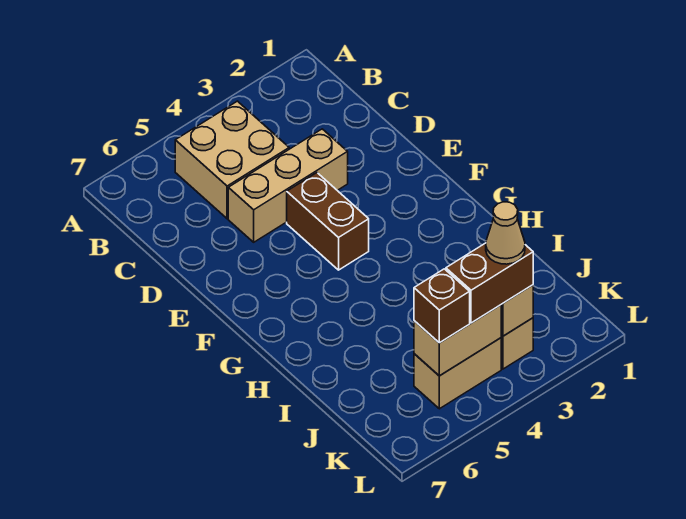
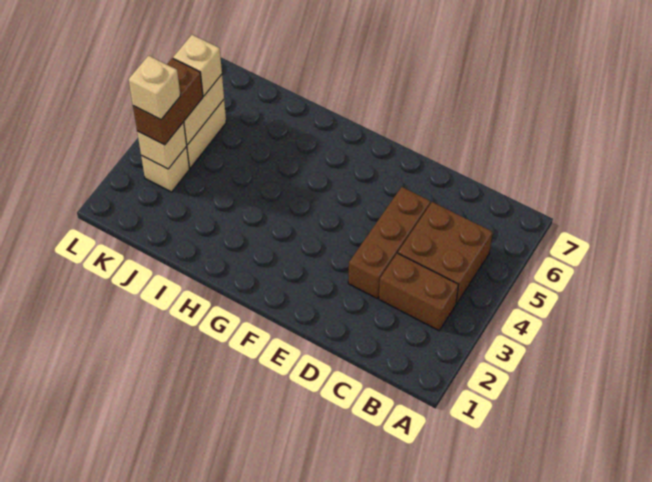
tan brick B4:C5 level 1 -> brown brick B4:C5 level 1
tan brick D3:D5 level 1 -> brown brick D3:D5 level 1
brown brick E4:F4 level 1 -> brown brick B3:C3 level 1
tan cone K3 level 4 -> tan brick K3 level 4
brown brick K5 level 3 -> tan brick K5 level 3

